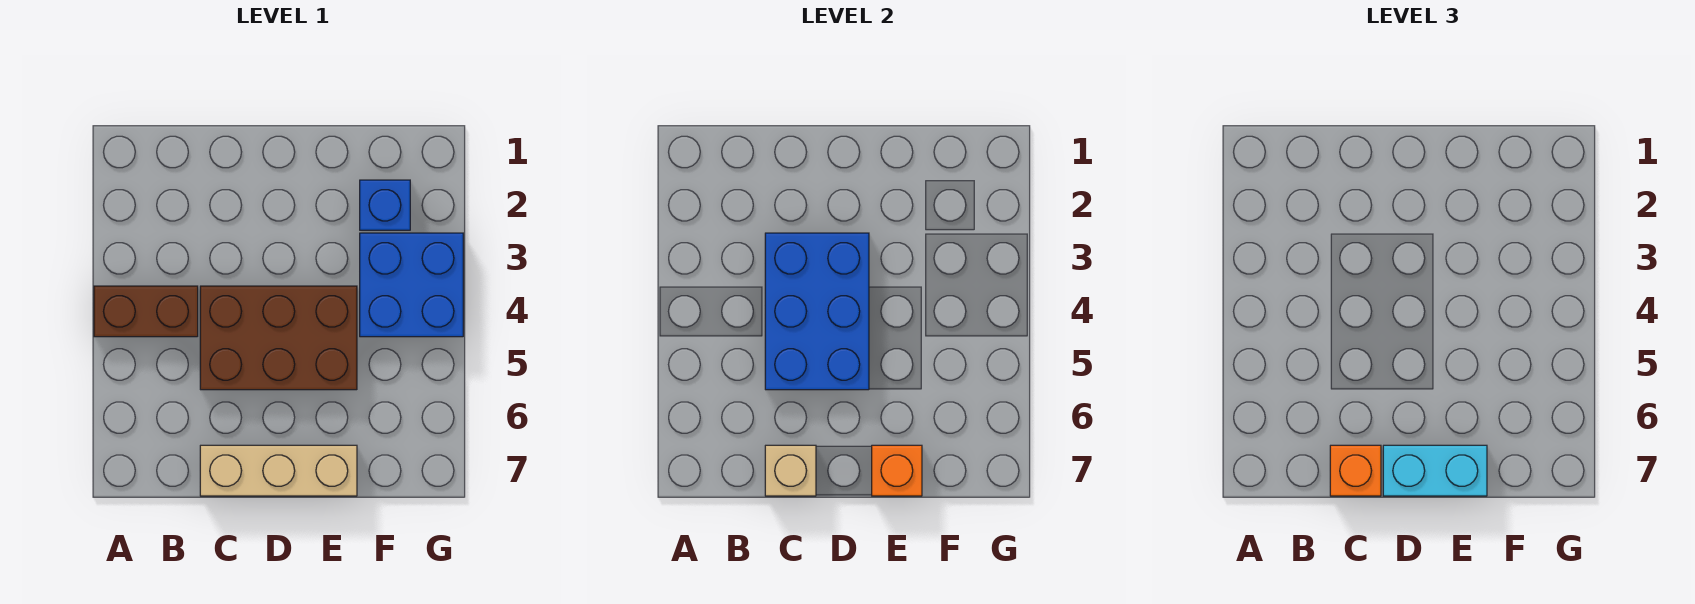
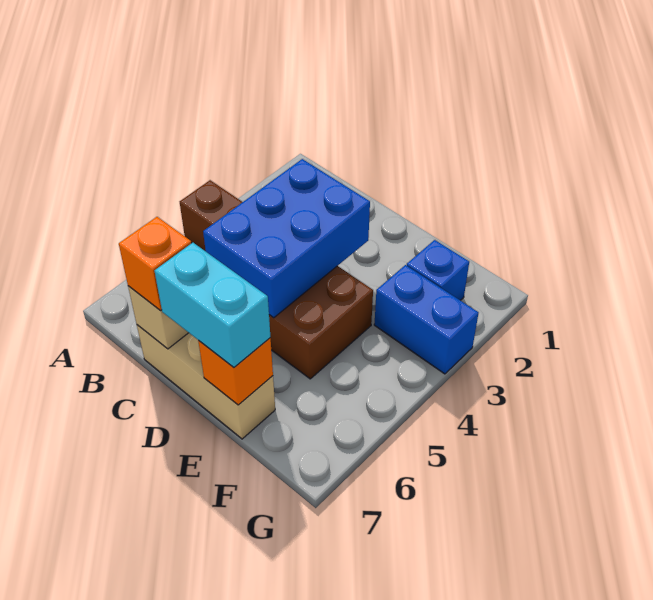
blue brick F3:G4 level 1 -> blue brick F3:G3 level 1

